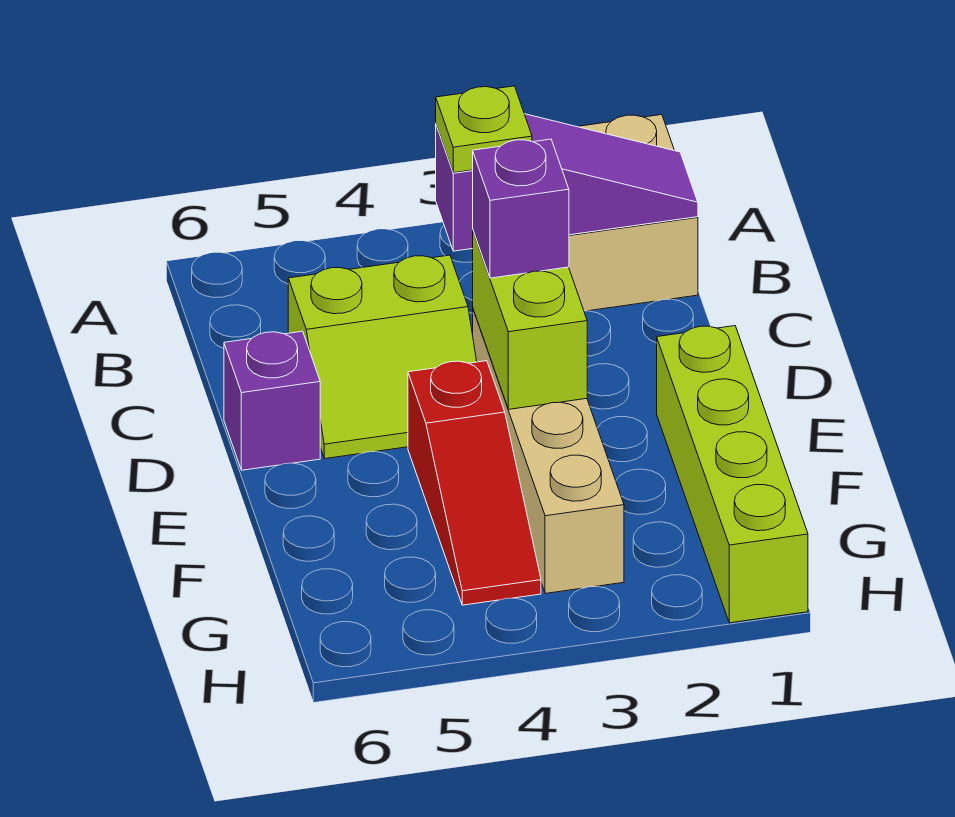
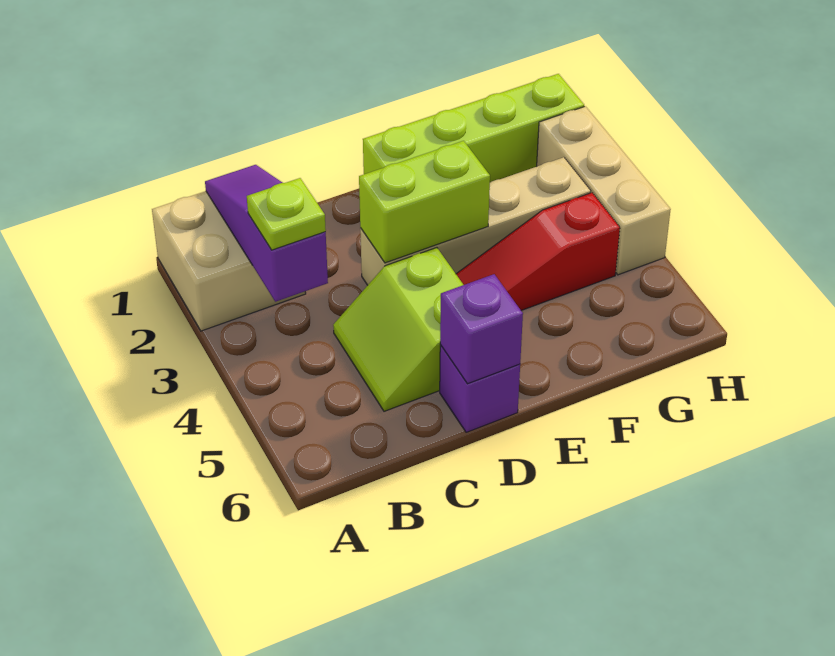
lime slope C4:D5 level 1 top C -> lime slope C4:D5 level 1 top D
purple brick D3 level 3 -> purple brick D6 level 2
red slope E4:G4 level 1 top E -> red slope E4:G4 level 1 top G
none -> tan brick H2:H4 level 1

